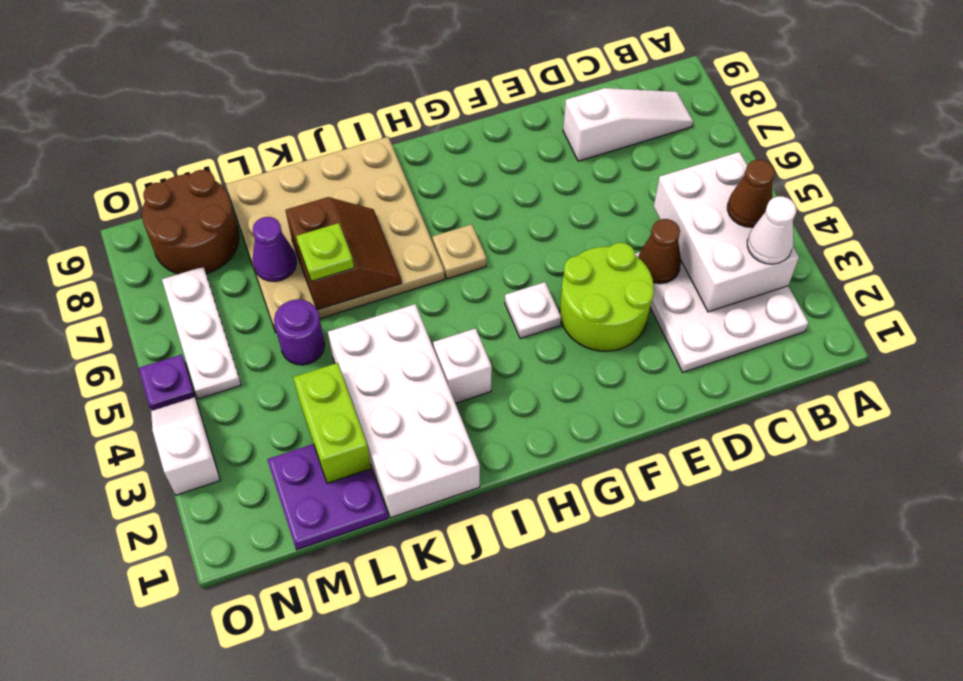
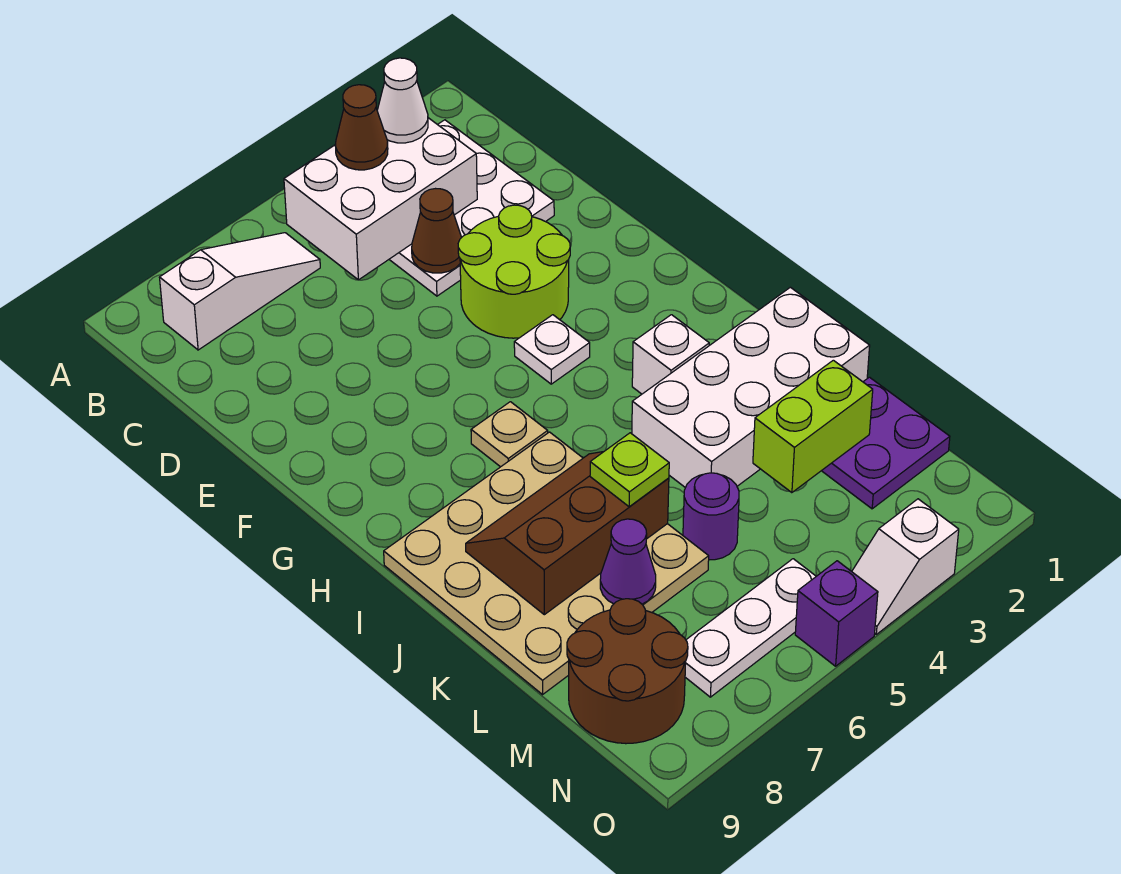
white slope B8:D8 level 1 top D -> white slope B6:B8 level 1 top 8
brown slope J6:K7 level 2 top K -> brown slope J6:K8 level 2 top K
purple plate O5 level 1 -> purple brick O5 level 1

